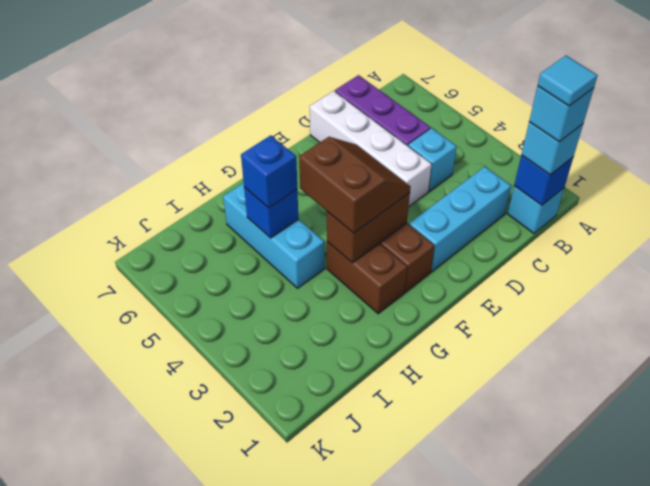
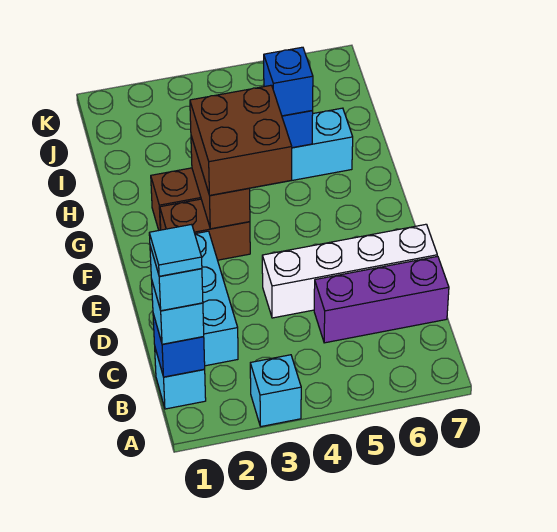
cyan brick C4 level 1 -> cyan brick A3 level 1
brown slope F3:G4 level 3 top G -> brown brick F3:G4 level 3

